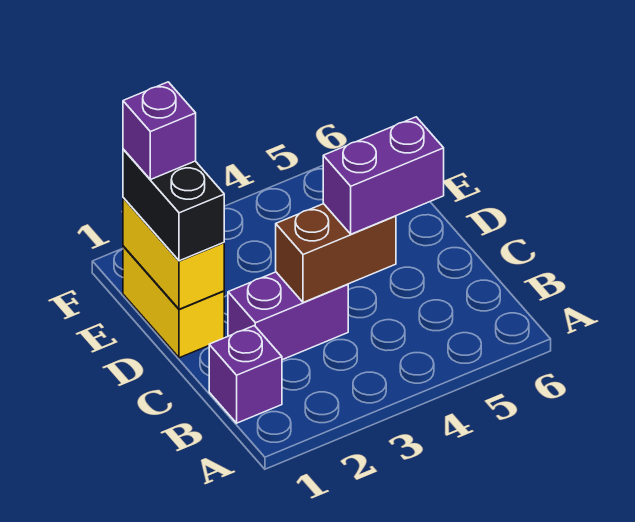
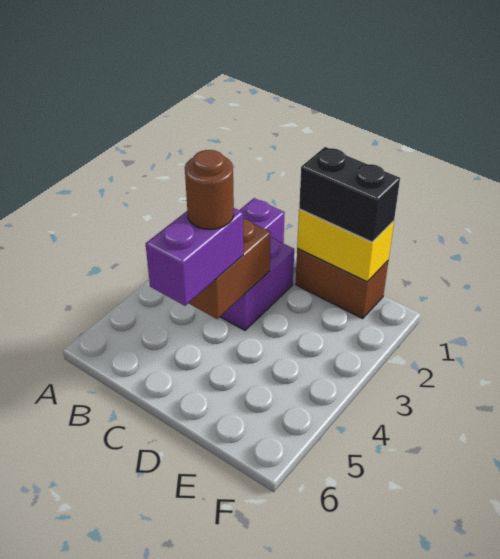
none -> brown round brick C4 level 4
yellow brick D1:E1 level 1 -> brown brick D1:E1 level 1
purple brick E1 level 4 -> none

